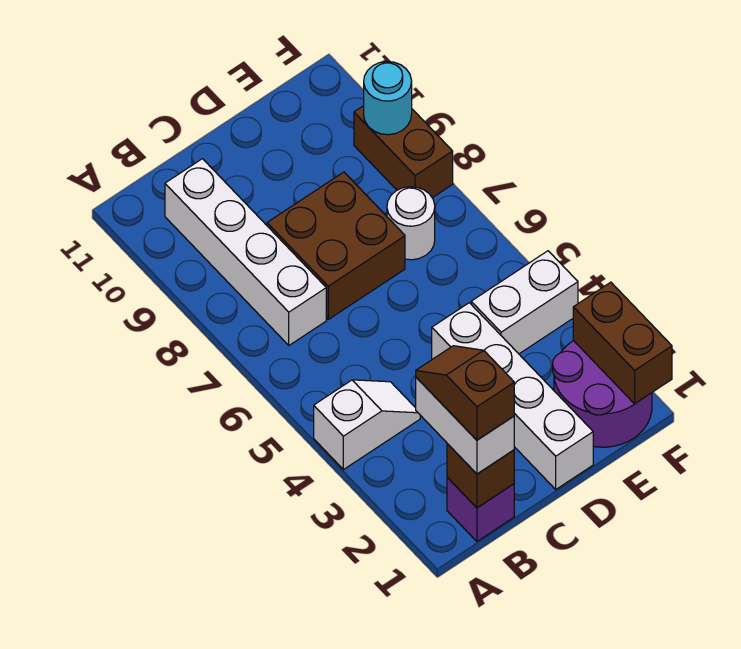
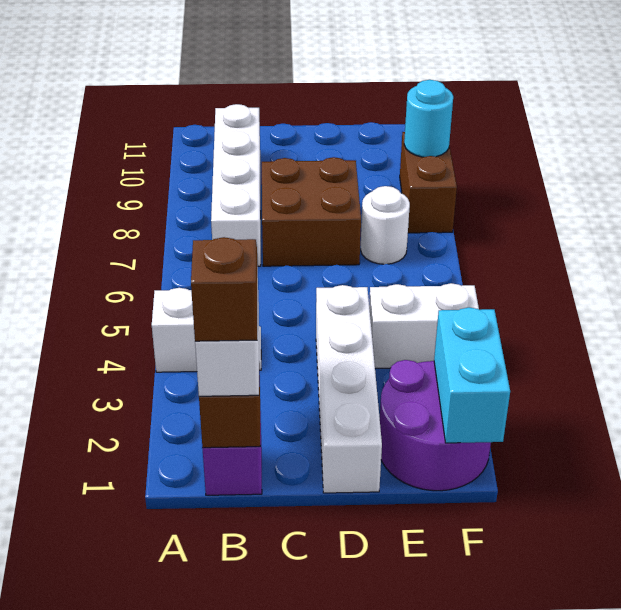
brown brick F1:F2 level 2 -> cyan brick F1:F2 level 2

